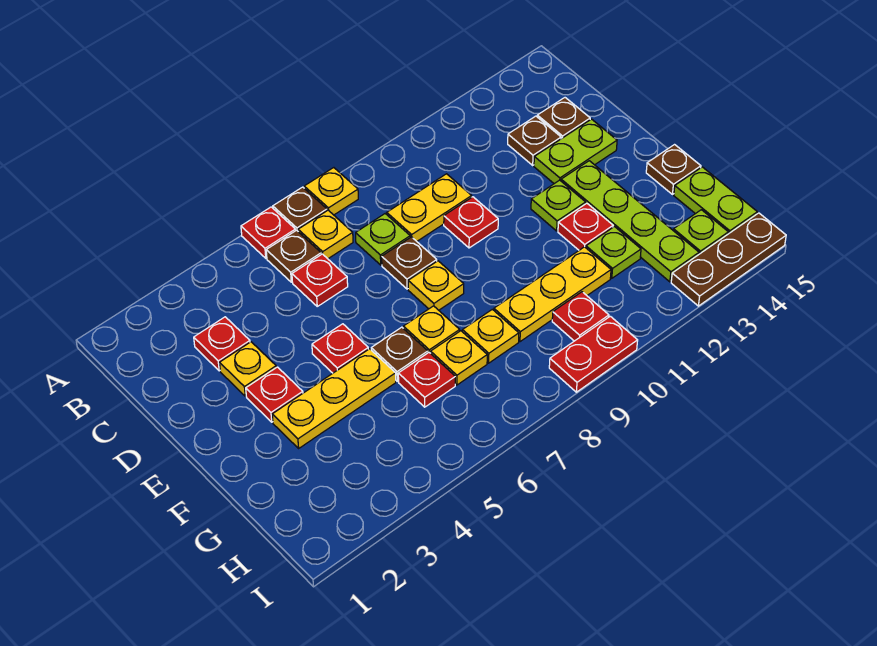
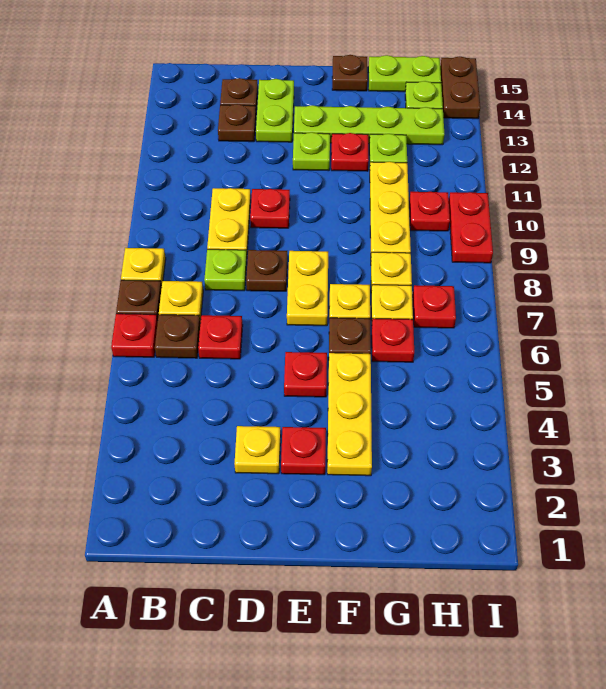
red plate C3 level 1 -> red plate H7 level 1
yellow plate E8 level 1 -> yellow plate E7:E8 level 1
brown plate I13:I15 level 1 -> brown plate I14:I15 level 1

